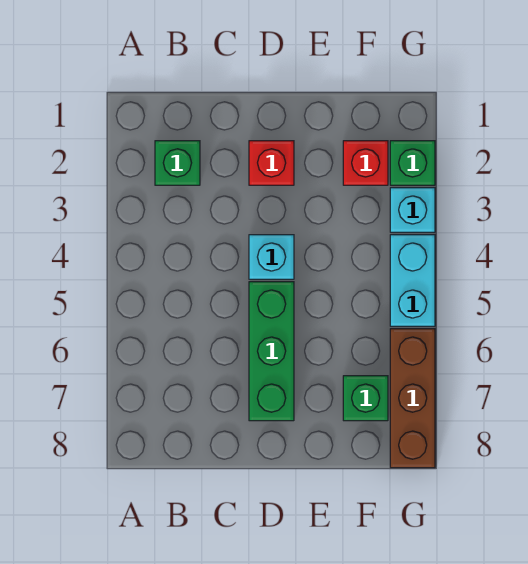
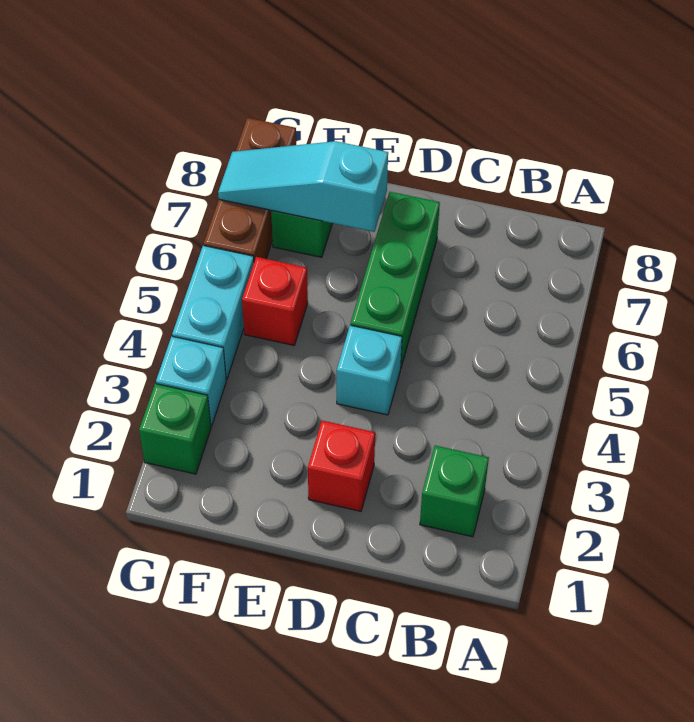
none -> cyan slope E7:G7 level 2 top E
red brick F2 level 1 -> red brick F5 level 1

